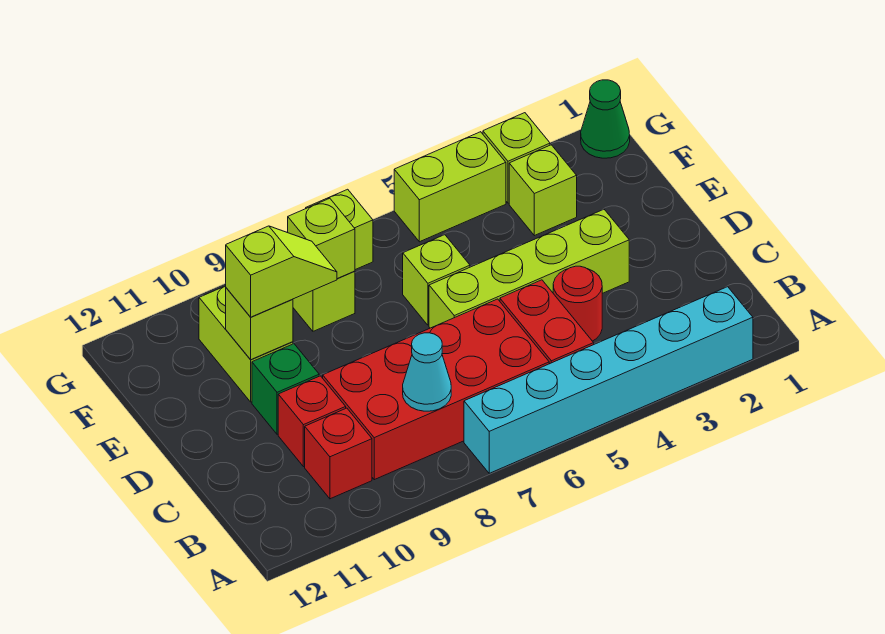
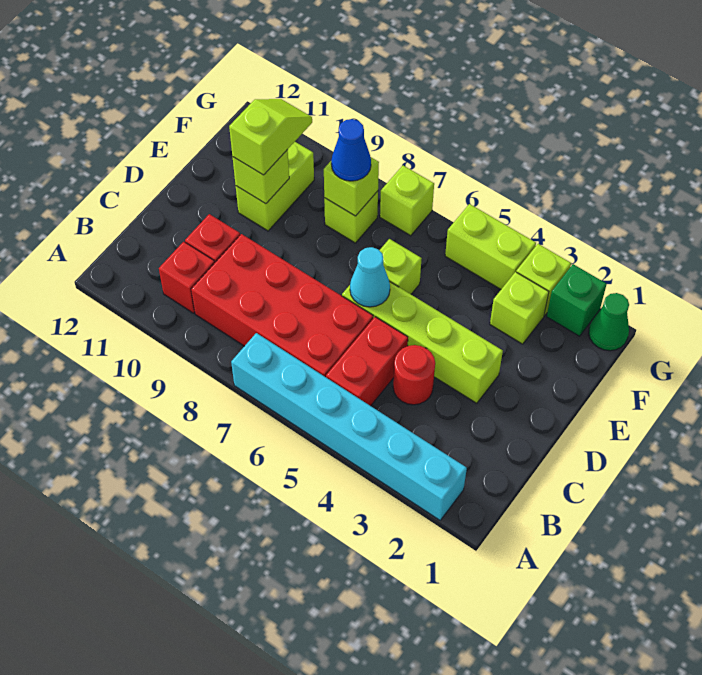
cyan cone B8 level 2 -> cyan cone D6 level 2
green brick D10 level 1 -> green brick G2 level 1
lime slope E9:E10 level 3 top 10 -> lime slope E10:F10 level 3 top E
none -> blue cone F8 level 3

